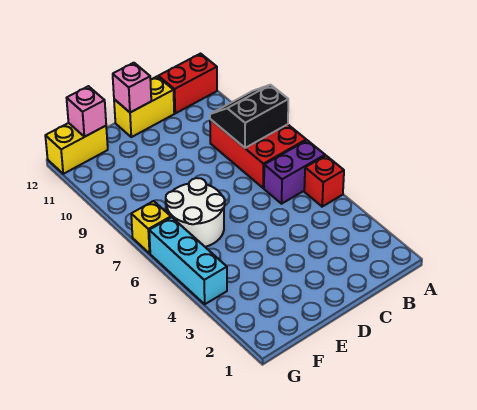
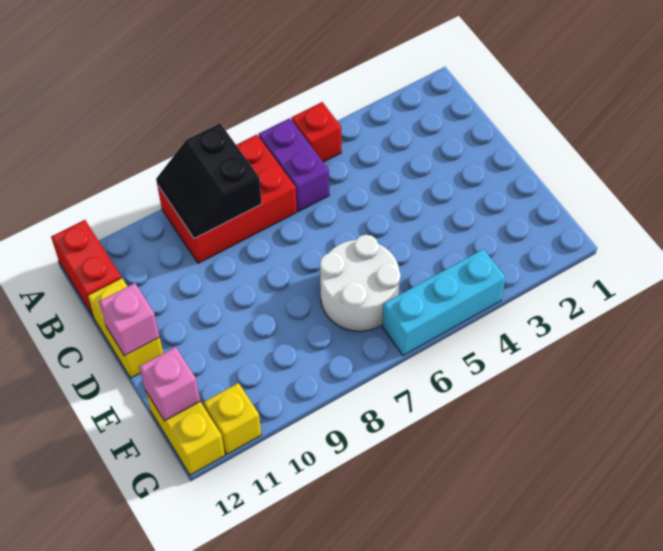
yellow brick G7 level 1 -> yellow brick G11 level 1

